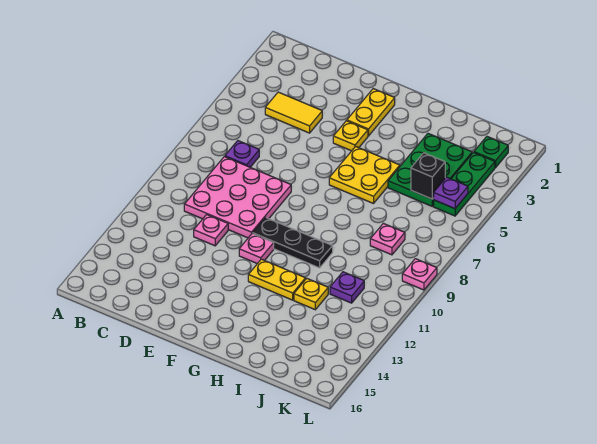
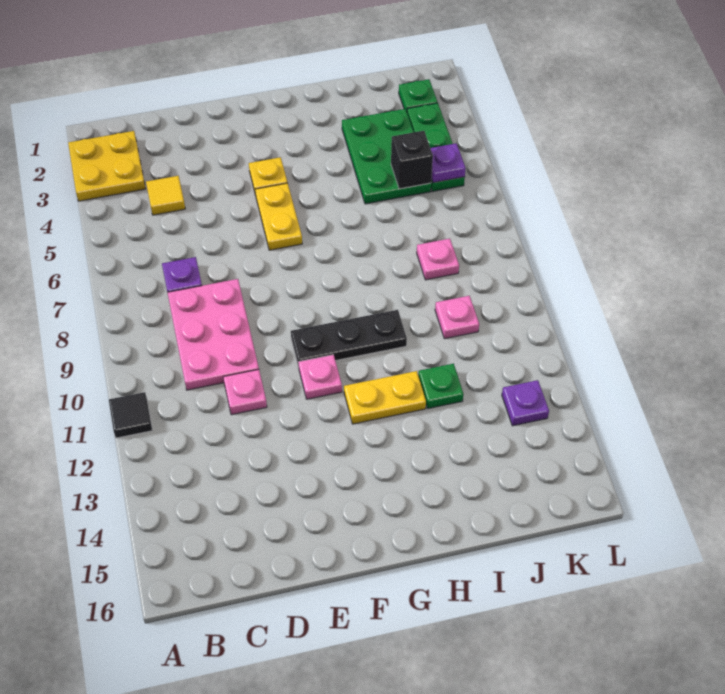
none -> black tile A11 level 1
yellow tile C4:D4 level 1 -> yellow tile C4 level 1
pink plate C8:E10 level 1 -> pink plate C8:D10 level 1
yellow plate F2:F3 level 1 -> yellow plate F5:F6 level 1
yellow plate G5:H6 level 1 -> yellow plate A2:B3 level 1
yellow plate I12 level 1 -> green plate I12 level 1
purple plate J11 level 1 -> purple plate K13 level 1
pink plate L9 level 1 -> pink plate J10 level 1

